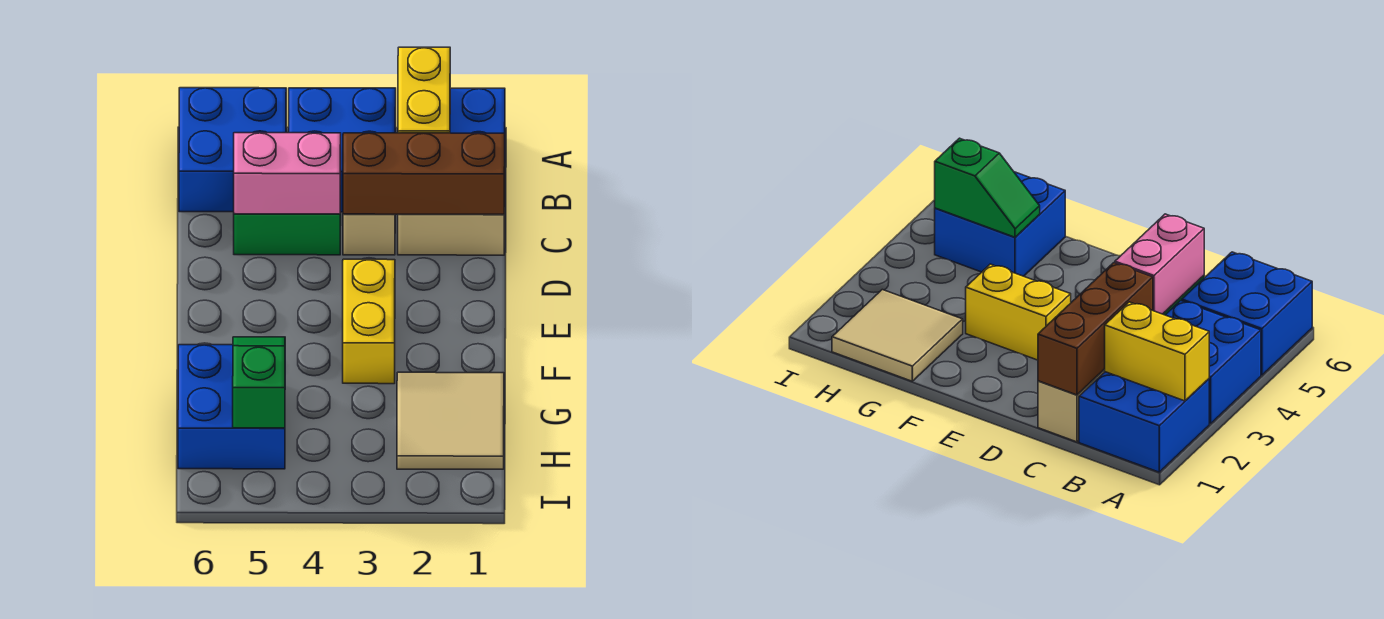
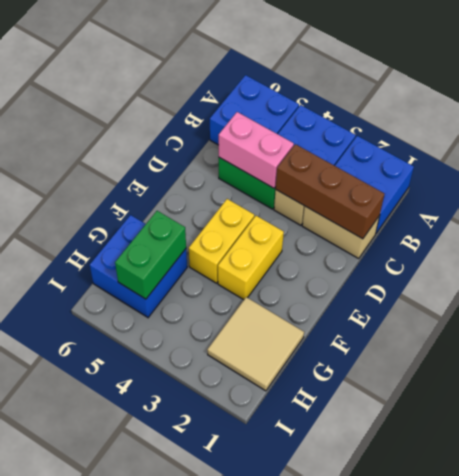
yellow brick A2:B2 level 2 -> yellow brick E4:F4 level 1
green slope G5:H5 level 2 top H -> green brick G5:H5 level 2

